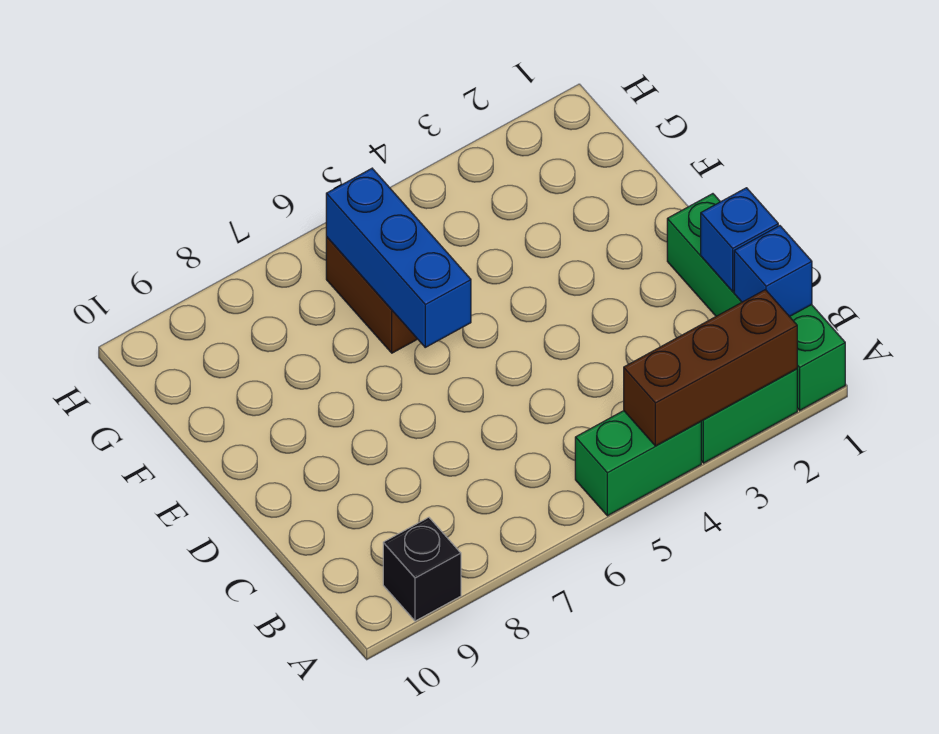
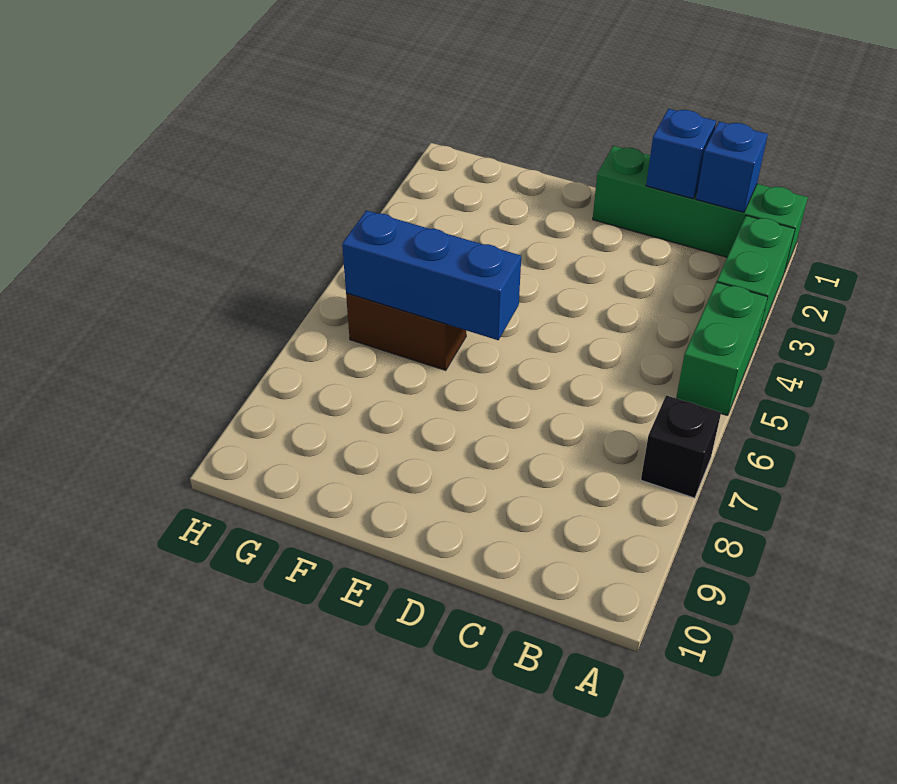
brown brick A2:A4 level 2 -> none
black brick A9 level 1 -> black brick A7 level 1

